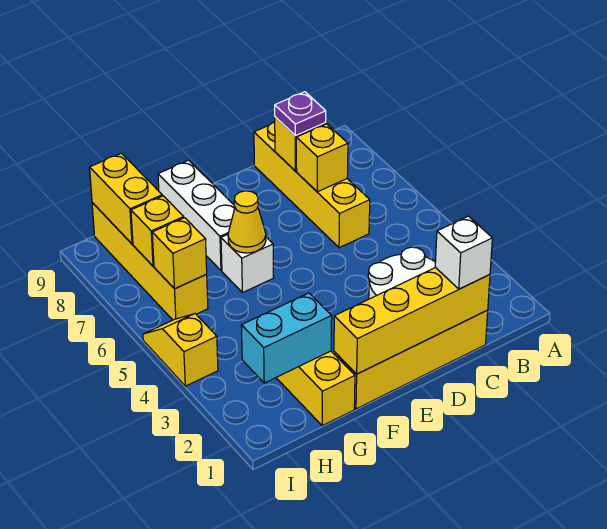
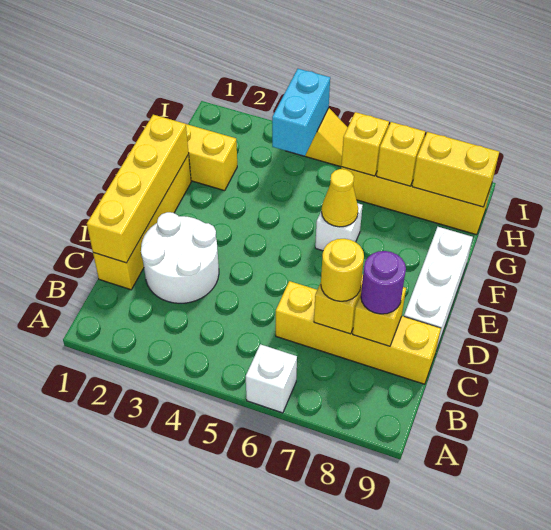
white brick C1 level 3 -> white brick A6 level 1
none -> yellow round brick C7 level 3
purple plate C8 level 3 -> purple round brick C8 level 3
white brick F7:F9 level 1 -> white brick D9:F9 level 1
cyan brick G2:H2 level 2 -> cyan brick H4:I4 level 2

